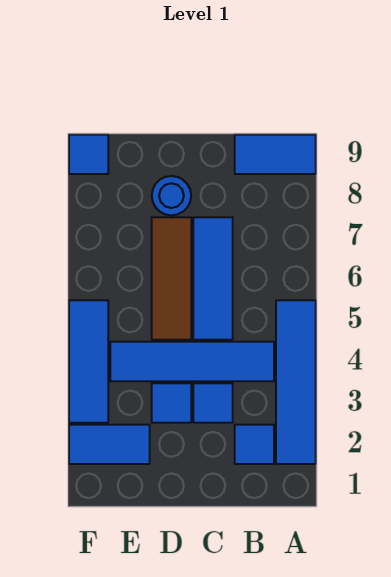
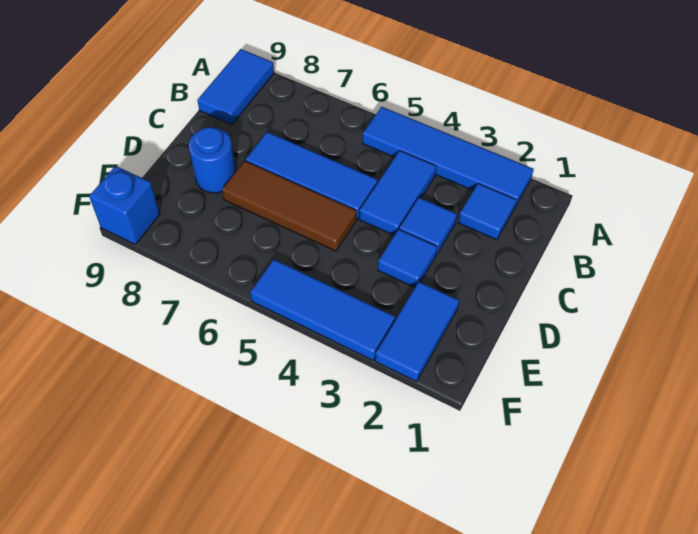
blue tile B4:E4 level 1 -> blue tile B4:C4 level 1
blue tile F9 level 1 -> blue brick F9 level 1

